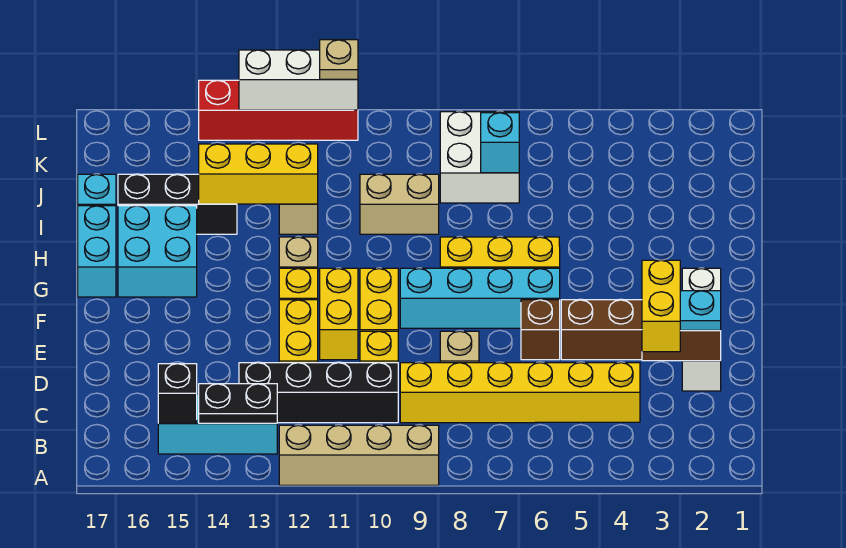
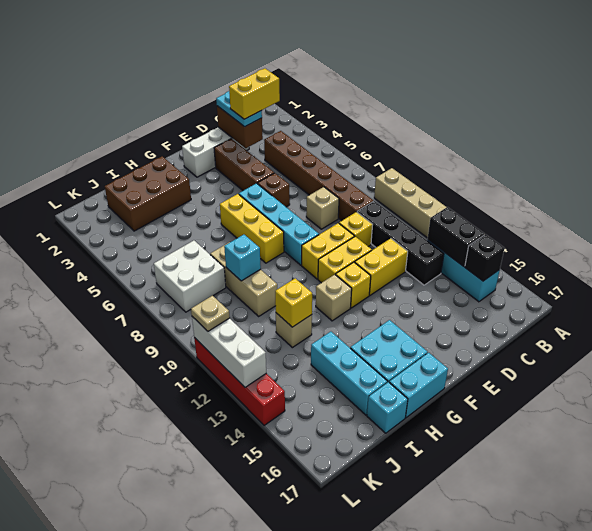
black plate B13:B14 level 2 -> black brick B13:B14 level 2
yellow brick C4:C9 level 1 -> brown brick C4:C9 level 1
none -> brown brick H2:J3 level 1
tan brick I9:I10 level 1 -> tan brick I8:I10 level 1
yellow brick I12:I14 level 2 -> yellow brick I12 level 2
black brick I14:I16 level 1 -> cyan brick I14:I16 level 1
cyan brick J7 level 2 -> cyan brick I9 level 2

